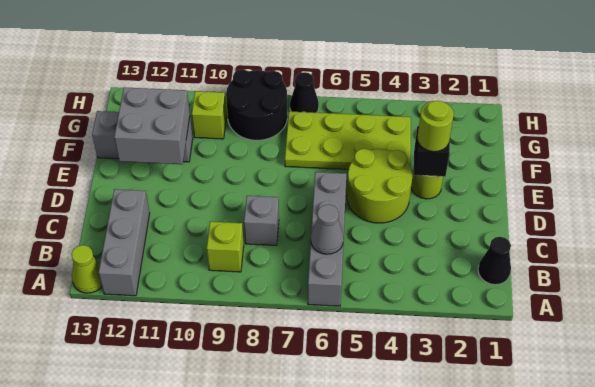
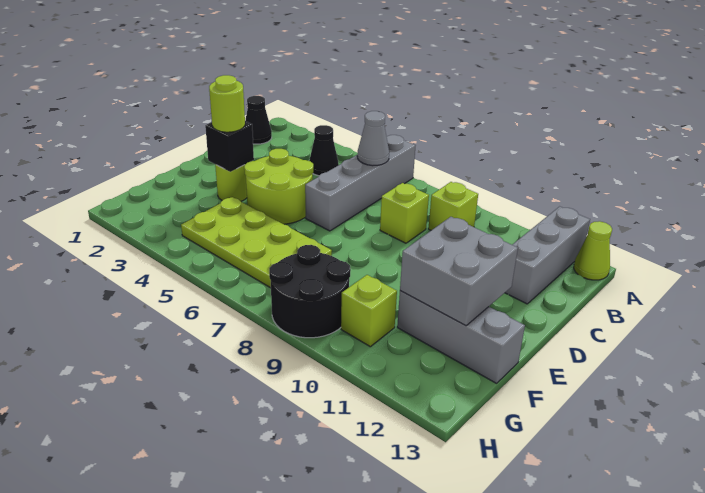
grey brick C8 level 1 -> lime brick C8 level 1
black cone H7 level 1 -> black cone B4 level 1

